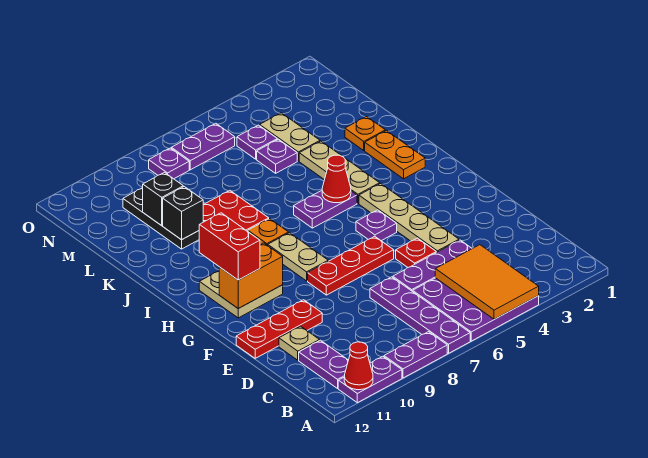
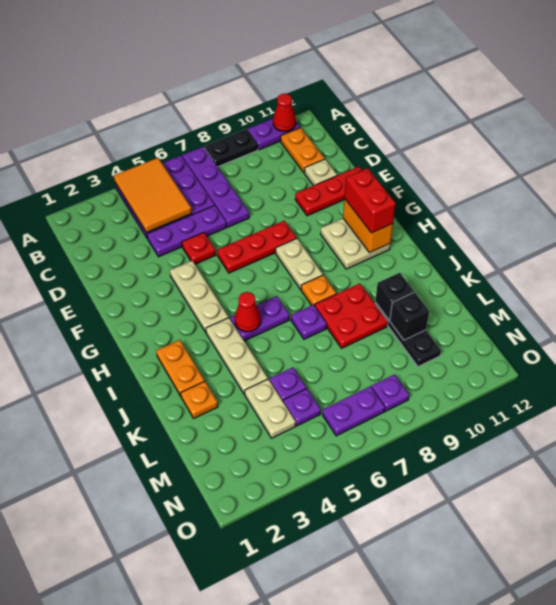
purple plate A8:A9 level 1 -> black plate A8:A9 level 1
purple plate B11:C11 level 1 -> orange plate B11:C11 level 1
tan plate E4:H4 level 1 -> tan plate F4:H4 level 1
purple plate G5 level 1 -> purple plate J7 level 1
orange brick G10:G11 level 2 -> orange brick G11:H11 level 2

